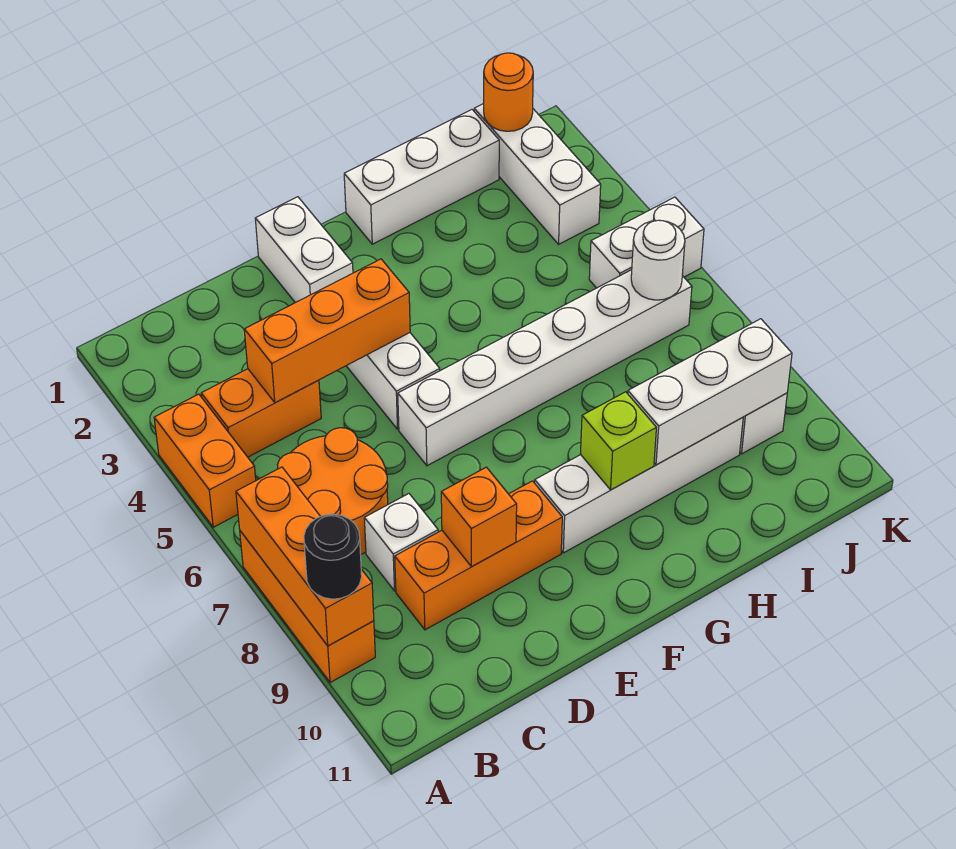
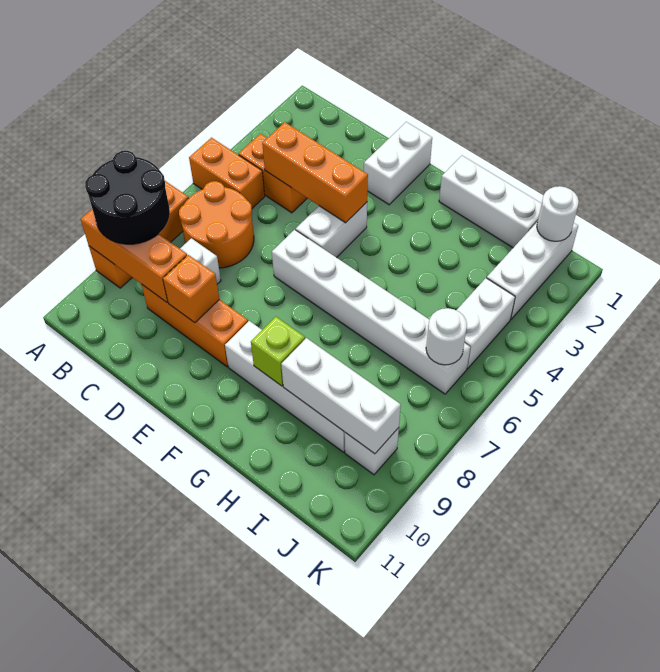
orange brick A4:A5 level 1 -> orange brick A5:B5 level 1
orange brick A7:A9 level 2 -> orange brick A9:C9 level 2
black round brick A9 level 3 -> black round brick A8:B9 level 3
orange round brick J1 level 2 -> white round brick J1 level 2
white brick J5:K5 level 1 -> white brick J4:J5 level 1

